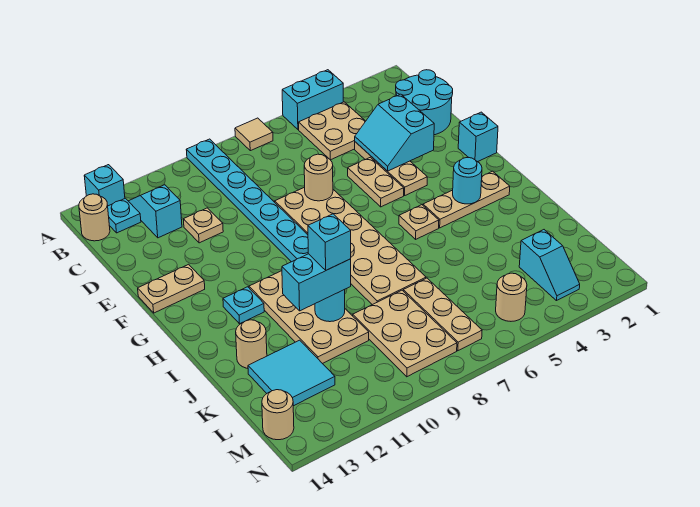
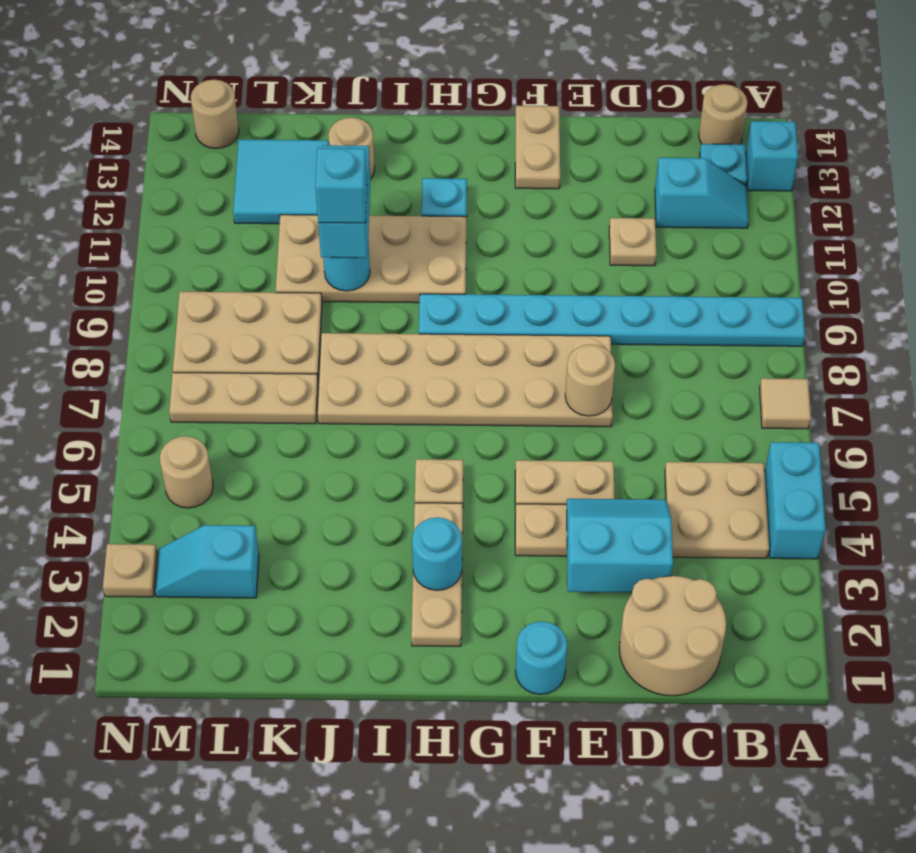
cyan round brick C1:D2 level 1 -> tan round brick C1:D2 level 1
cyan brick F1 level 1 -> cyan round brick F1 level 1
none -> tan plate N3 level 1

